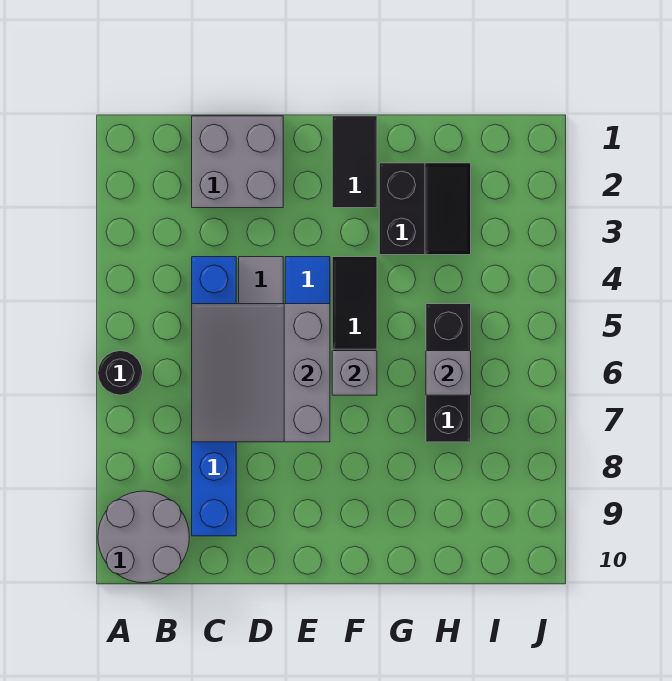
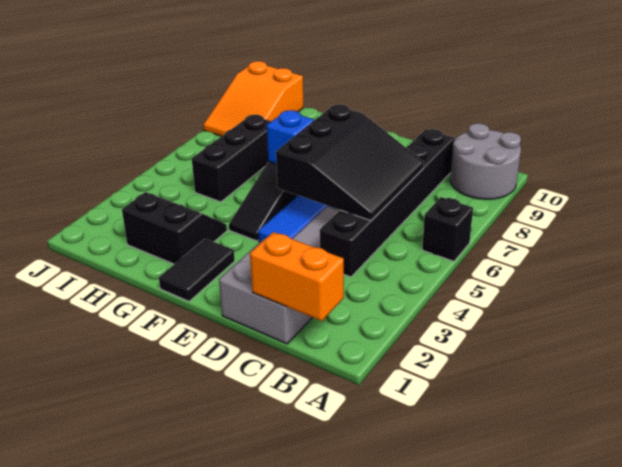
black round brick A6 level 1 -> black brick A6 level 1
none -> orange brick B1:C1 level 2
blue brick C4:C9 level 1 -> black brick C4:C9 level 1
grey slope C5:E7 level 2 top E -> black slope C5:E7 level 2 top E
grey brick F6 level 2 -> blue brick F6 level 2
black slope G2:H3 level 1 top G -> black slope G2:H3 level 1 top 2
grey brick H6 level 2 -> none
none -> orange slope I8:J10 level 1 top 10

